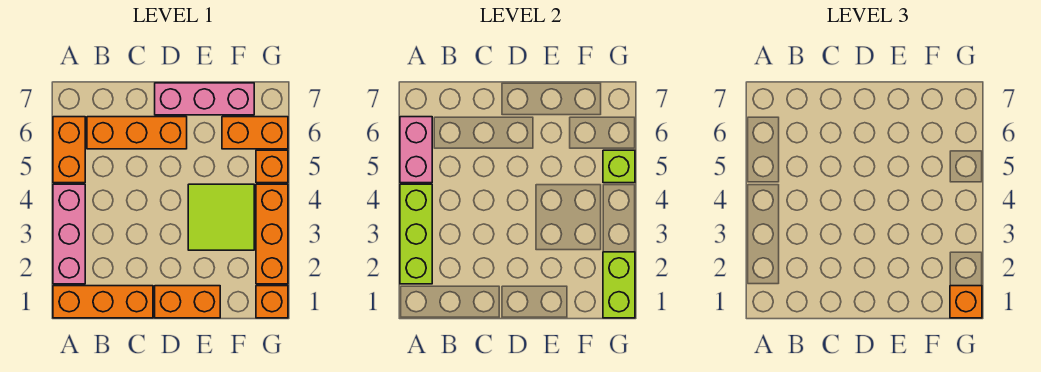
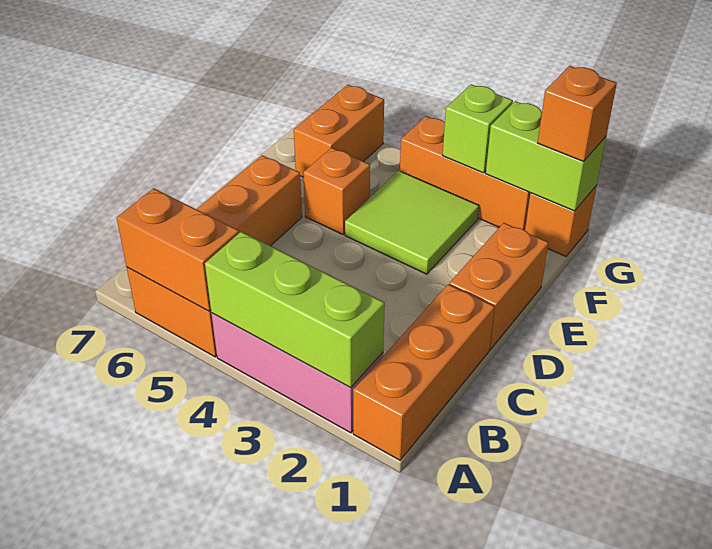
pink brick A5:A6 level 2 -> orange brick A5:A6 level 2
pink brick D7:F7 level 1 -> none
orange brick G5 level 1 -> orange brick E5 level 1
lime brick G5 level 2 -> lime brick G3 level 2

